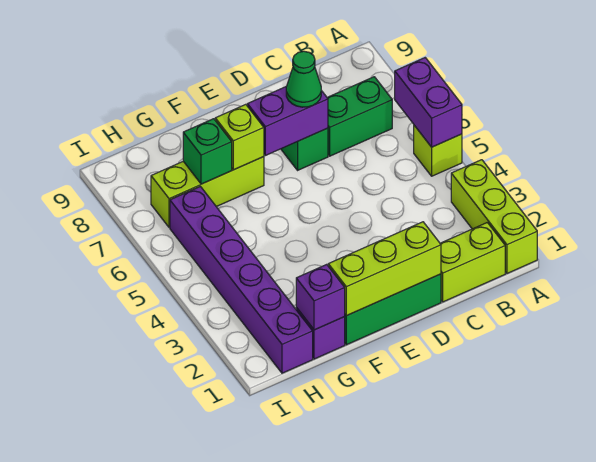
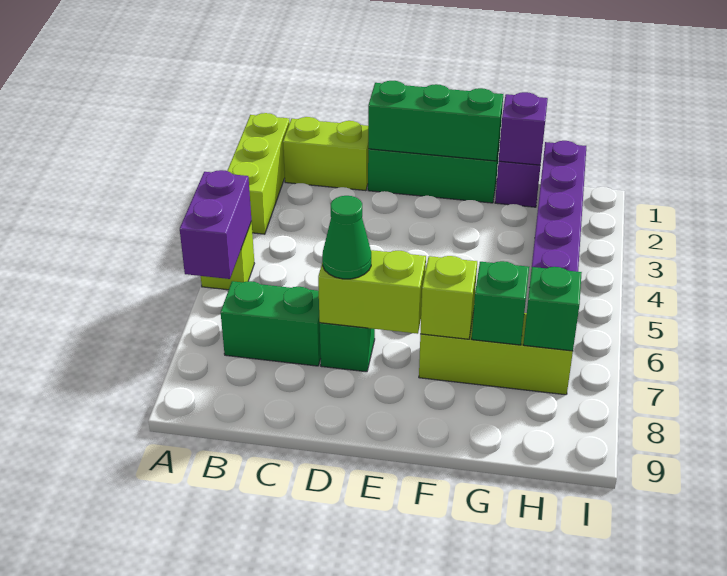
lime brick D1:F1 level 2 -> green brick D1:F1 level 2
purple brick D7:E7 level 2 -> lime brick D7:E7 level 2
none -> green brick H7 level 2

